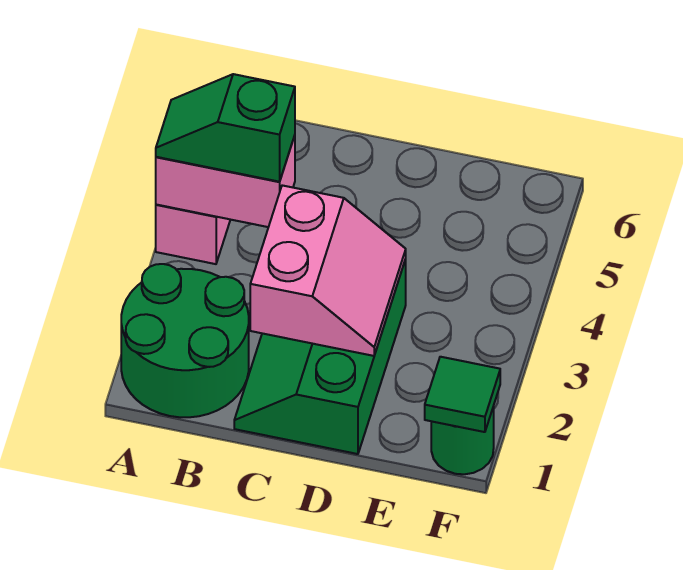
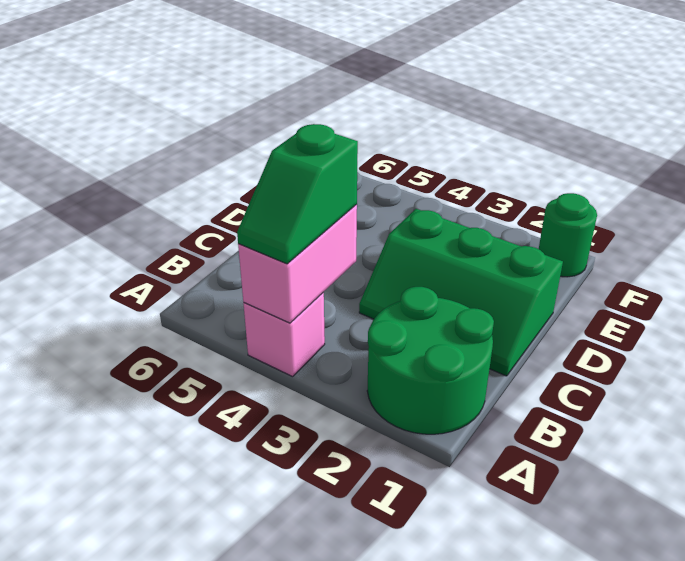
pink slope C2:D3 level 2 top C -> none
green tile F1 level 2 -> none

